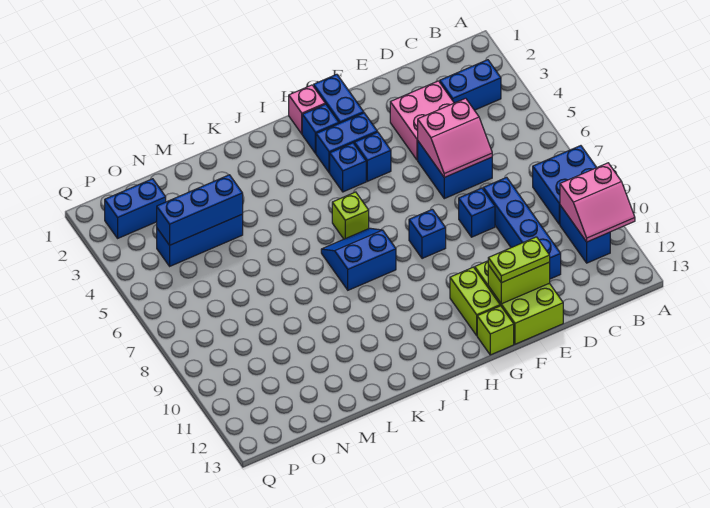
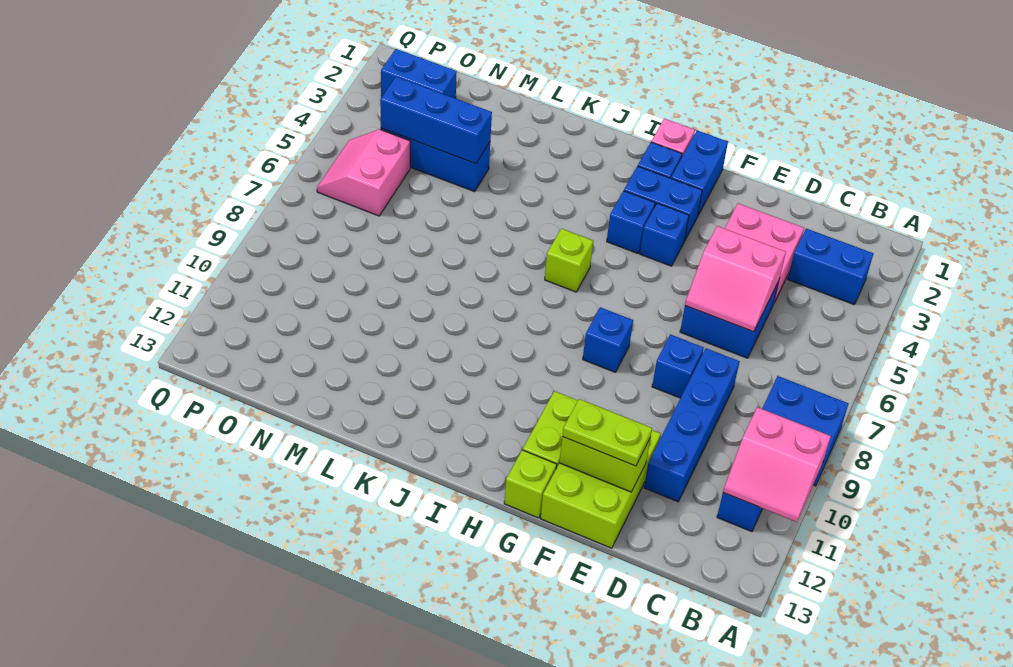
blue slope I7:J8 level 1 top 8 -> none
none -> pink slope O5:P6 level 1 top O

